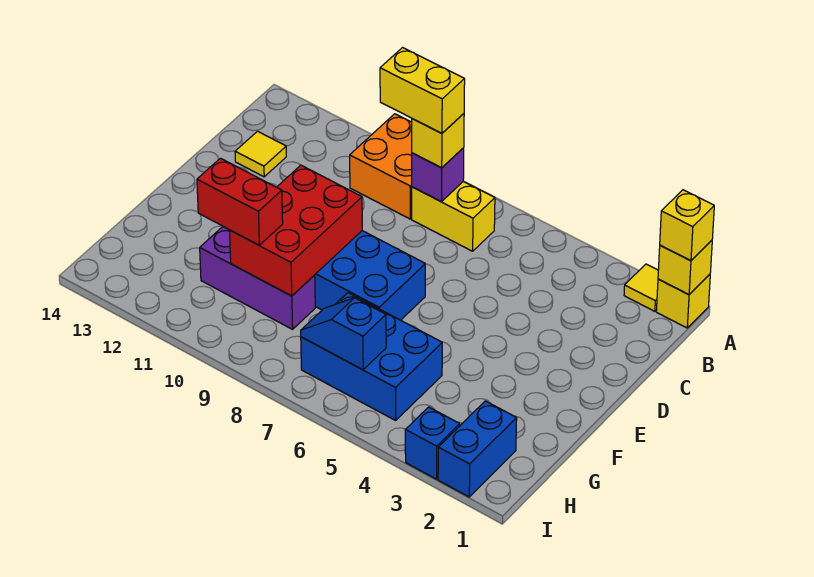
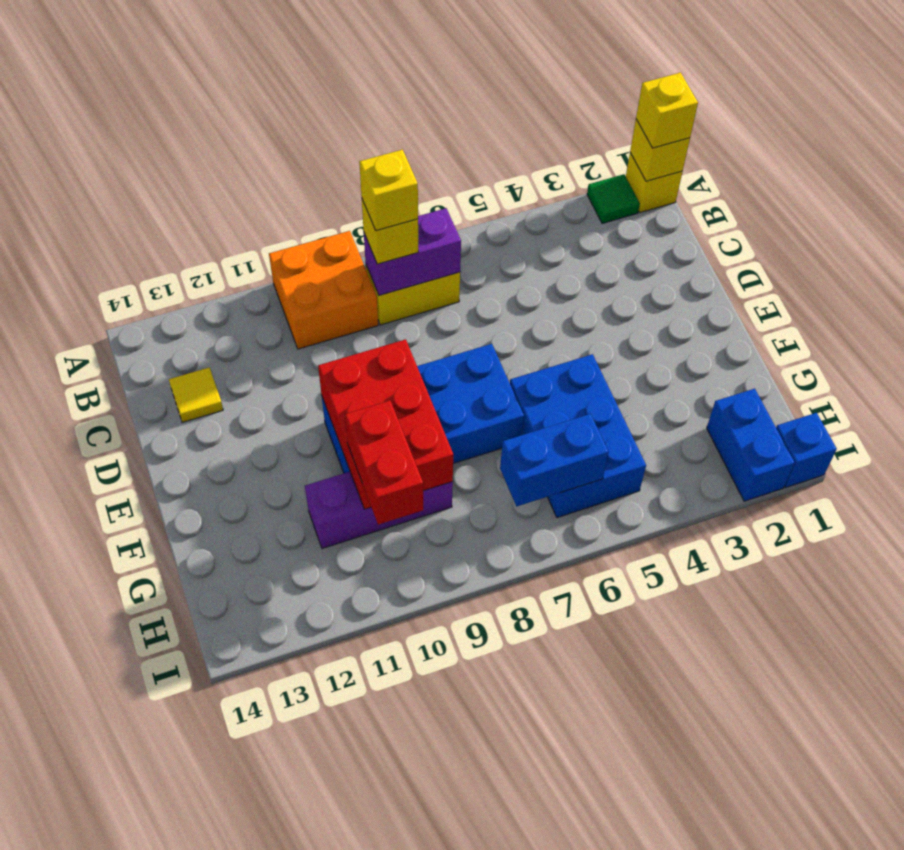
yellow tile A2 level 1 -> green tile A2 level 1
purple brick B8 level 2 -> purple brick B7:B8 level 2
yellow brick B8:B9 level 4 -> yellow brick B8 level 4
blue brick G5:H7 level 1 -> blue brick F5:H6 level 1
red brick G10:G11 level 3 -> red brick G10:H10 level 3
blue slope H6:H7 level 2 top 6 -> blue brick H6:H7 level 2
blue brick I3 level 1 -> blue brick I1 level 1

